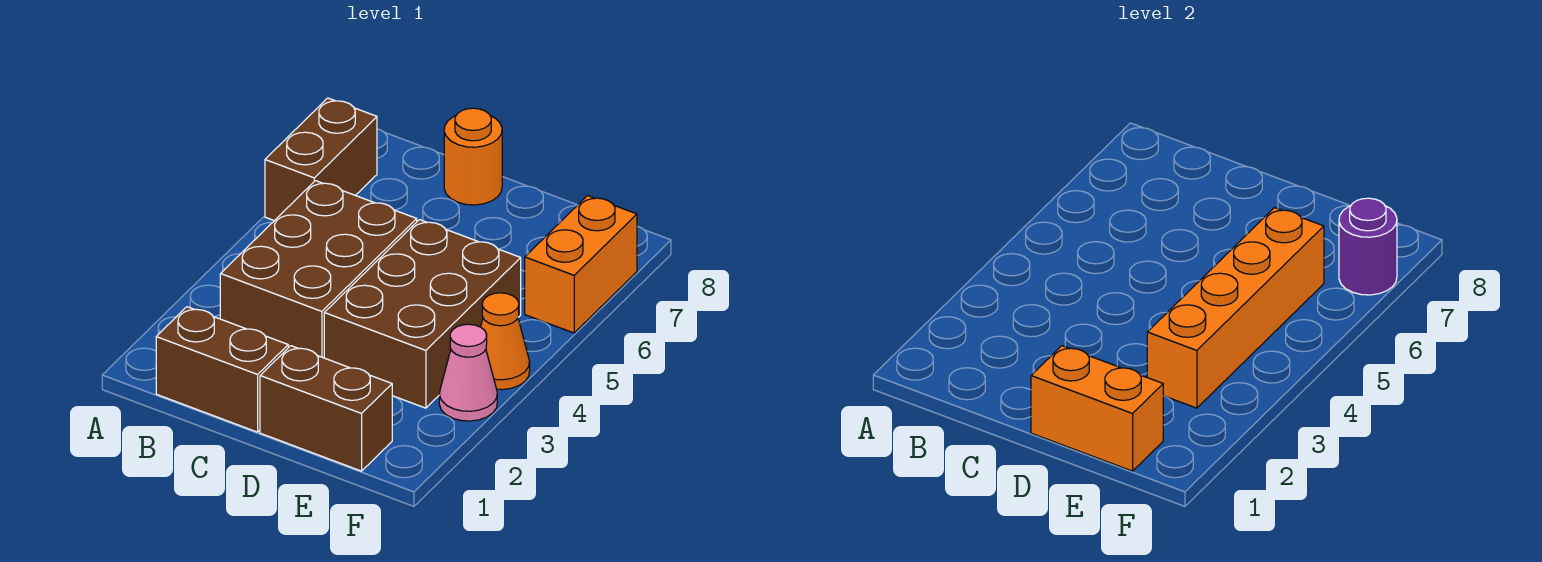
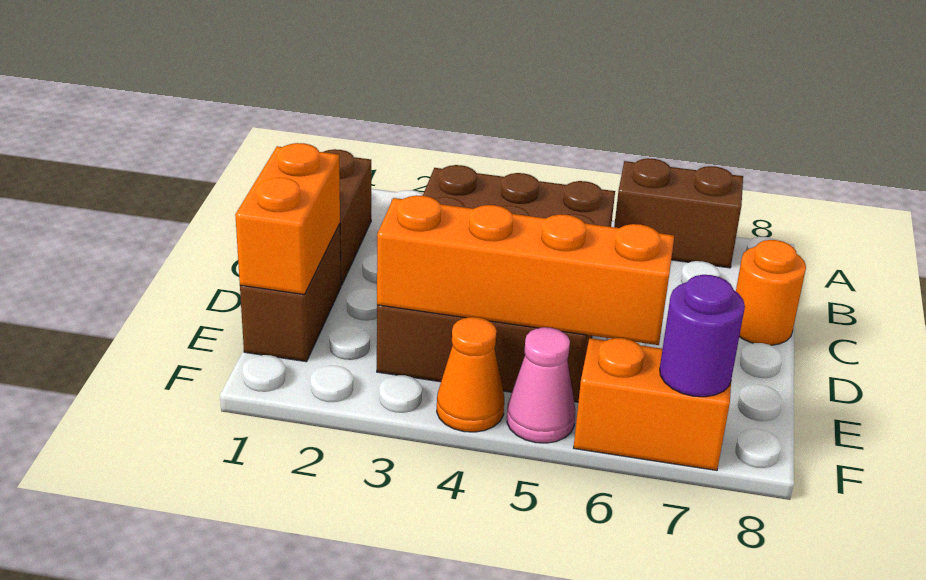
pink cone F3 level 1 -> pink cone F5 level 1

